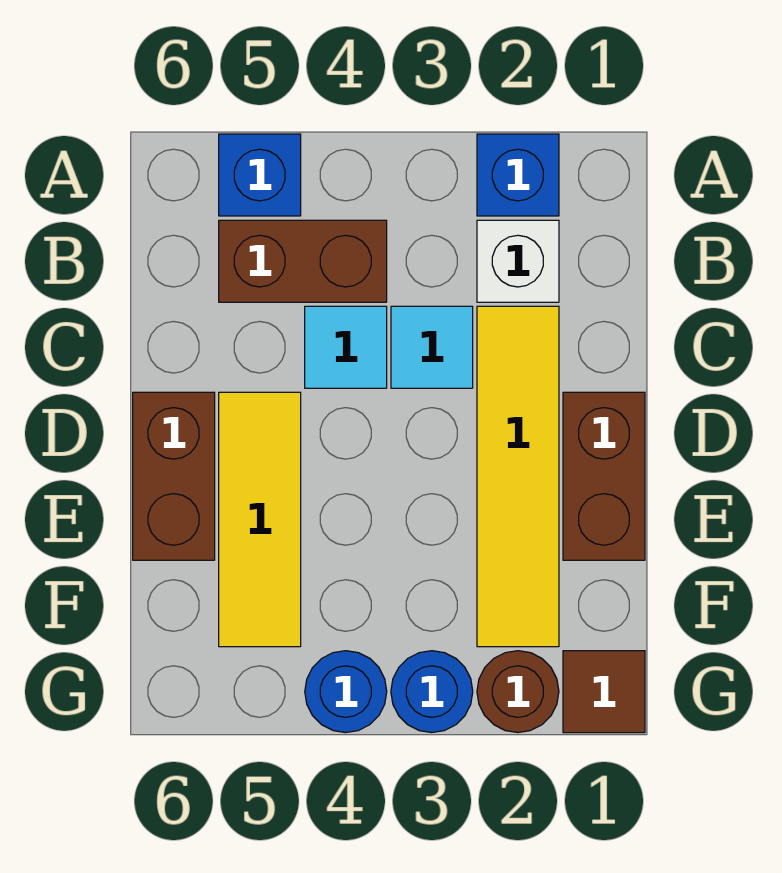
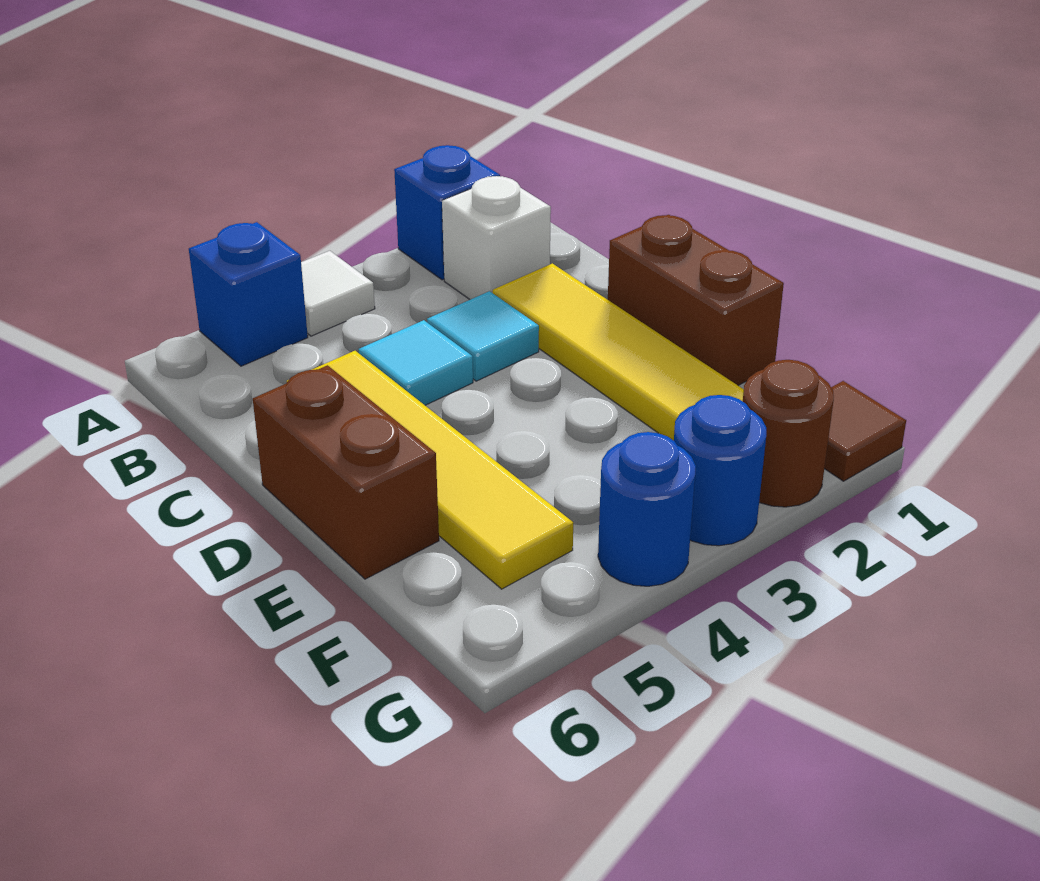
none -> white tile A4 level 1
brown brick B4:B5 level 1 -> none
yellow tile D5:F5 level 1 -> yellow tile C5:F5 level 1

